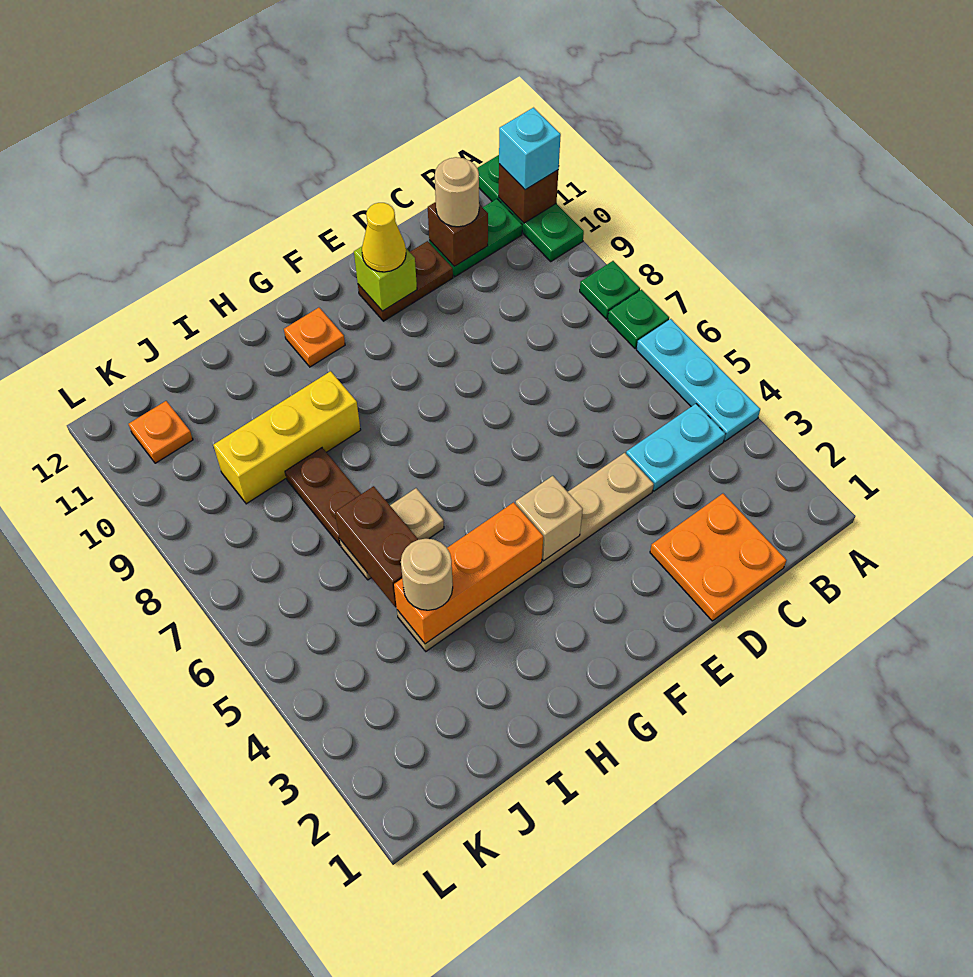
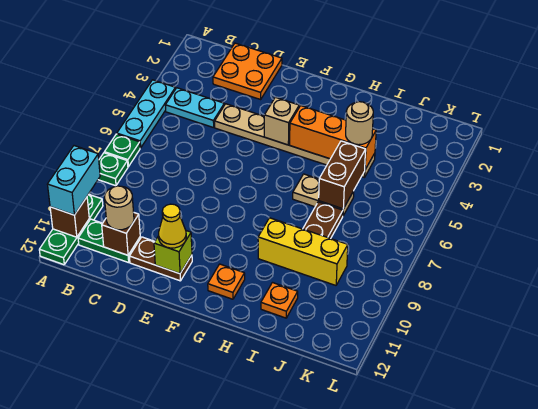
cyan brick A11 level 3 -> cyan brick A10:A11 level 3
orange plate K11 level 1 -> orange plate I11 level 1

